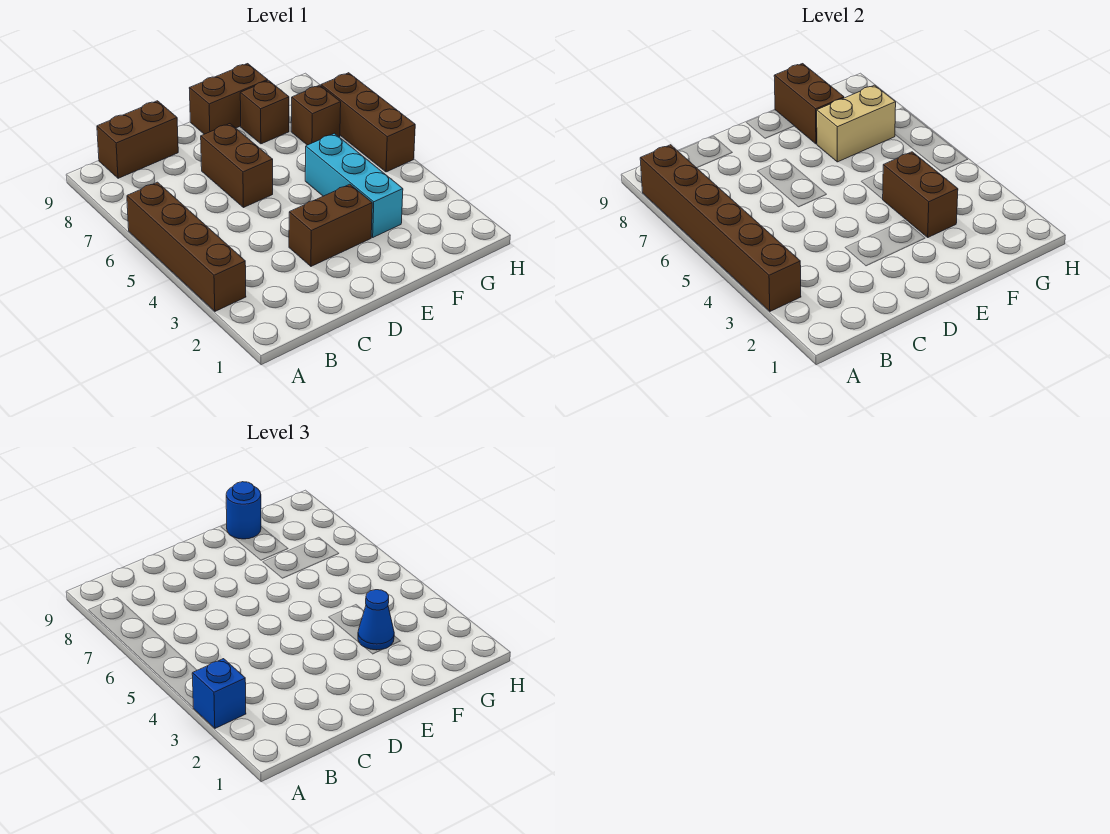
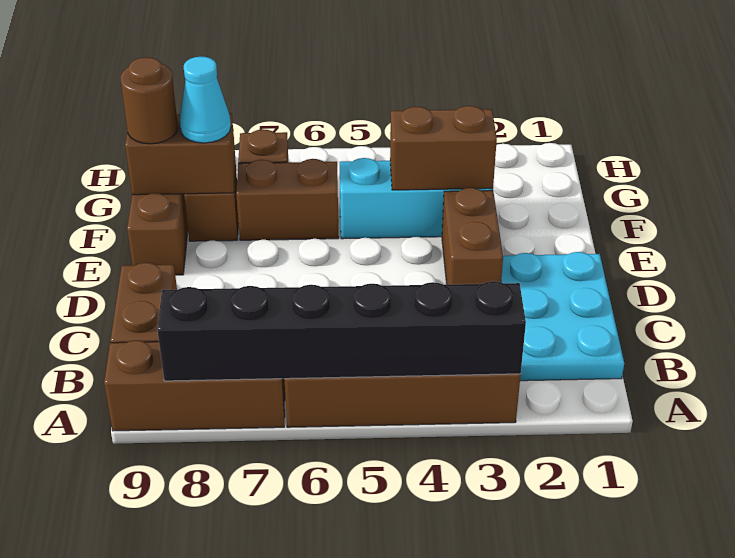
brown brick A3:A8 level 2 -> black brick A3:A8 level 2
blue brick A3 level 3 -> none
none -> cyan plate B1:D2 level 1
brown brick D6:D7 level 1 -> brown brick F6:F7 level 1
blue cone F3 level 3 -> none
tan brick F7:G7 level 2 -> none
none -> cyan cone F8 level 3
blue round brick F9 level 3 -> brown round brick F9 level 3
brown brick H5:H7 level 1 -> brown brick A7:A9 level 1

